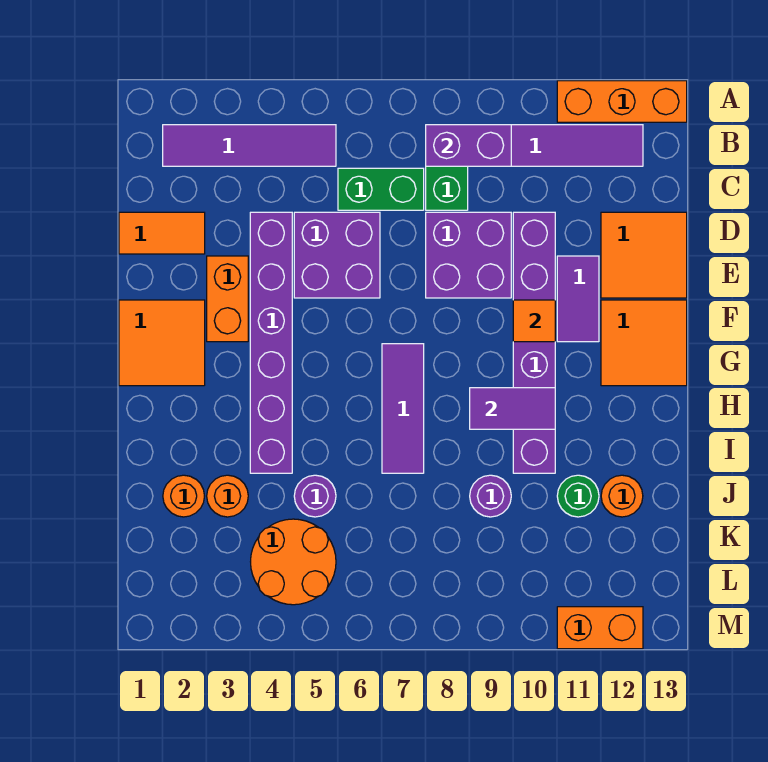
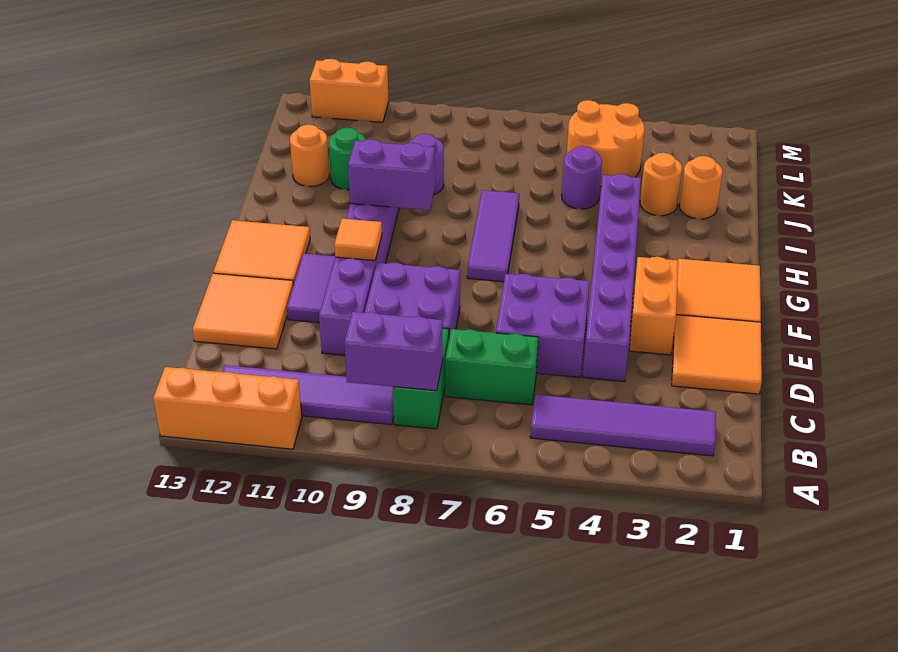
orange tile D1:D2 level 1 -> orange tile D1:E2 level 1
purple tile H9:H10 level 2 -> purple brick H9:H10 level 2

